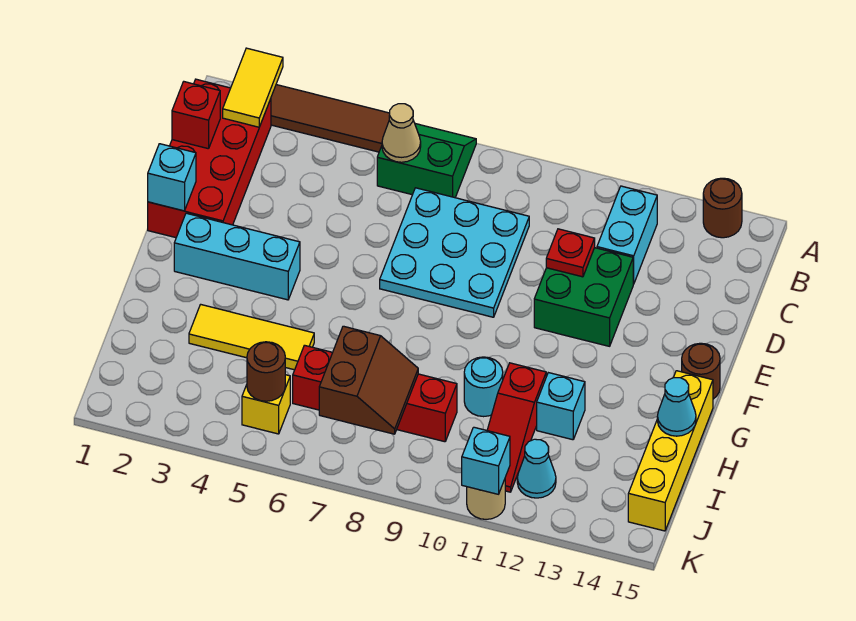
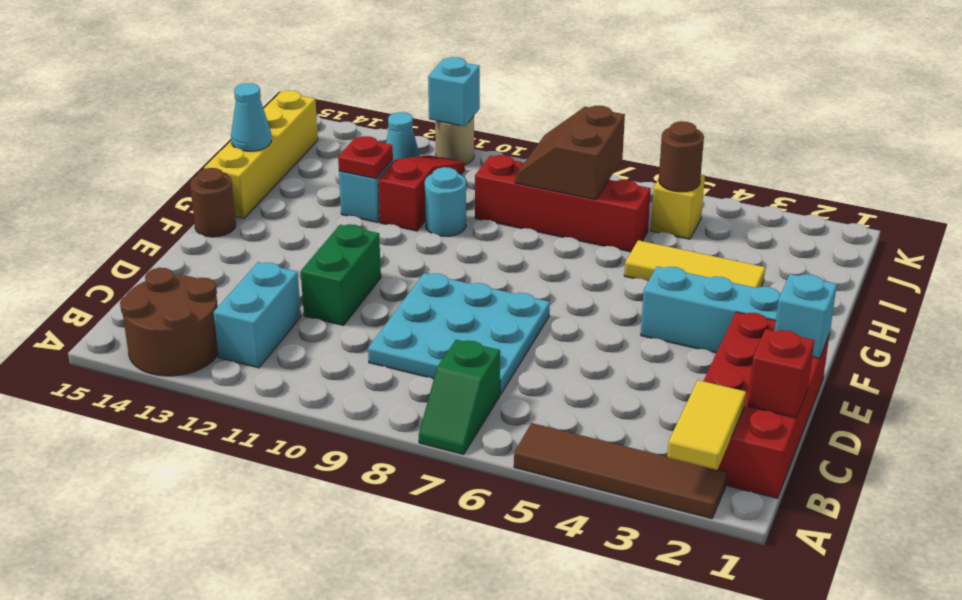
green slope A6:B7 level 1 top B -> green slope A7:B7 level 1 top B
brown round brick A14 level 1 -> brown round brick A13:B14 level 1
tan cone B6 level 2 -> none
green brick D11:E12 level 1 -> green brick D11:E11 level 1
red plate D11 level 2 -> red plate H12 level 2

